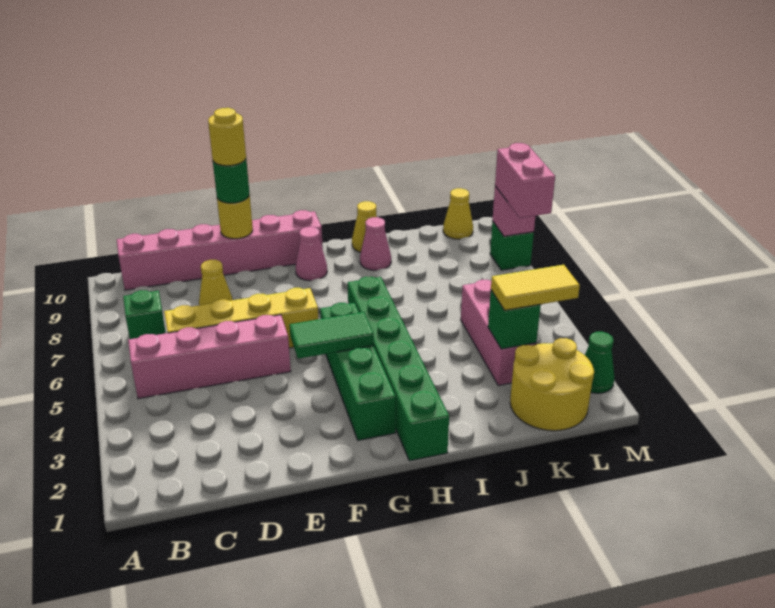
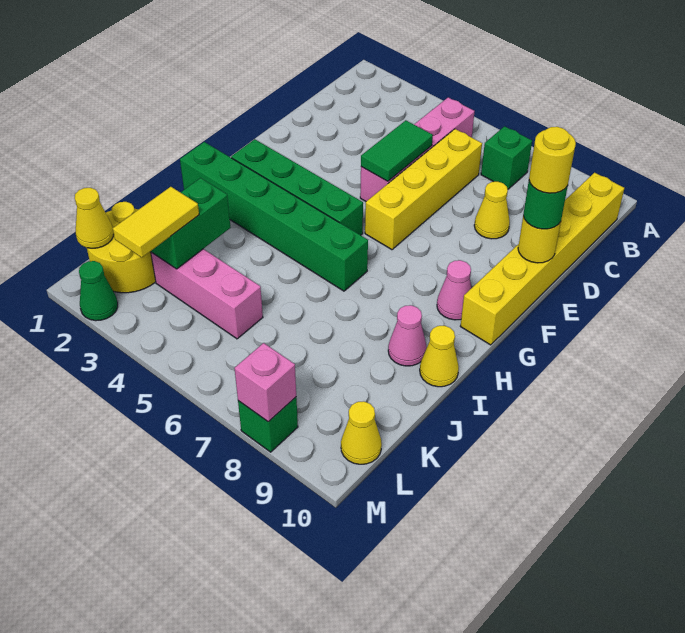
pink brick B10:G10 level 1 -> yellow brick B10:G10 level 1
green tile F4:G4 level 2 -> green tile D5:E5 level 2
green brick K3 level 2 -> green brick J3:K3 level 2
none -> yellow cone L1 level 2
pink brick M7:M8 level 3 -> none

